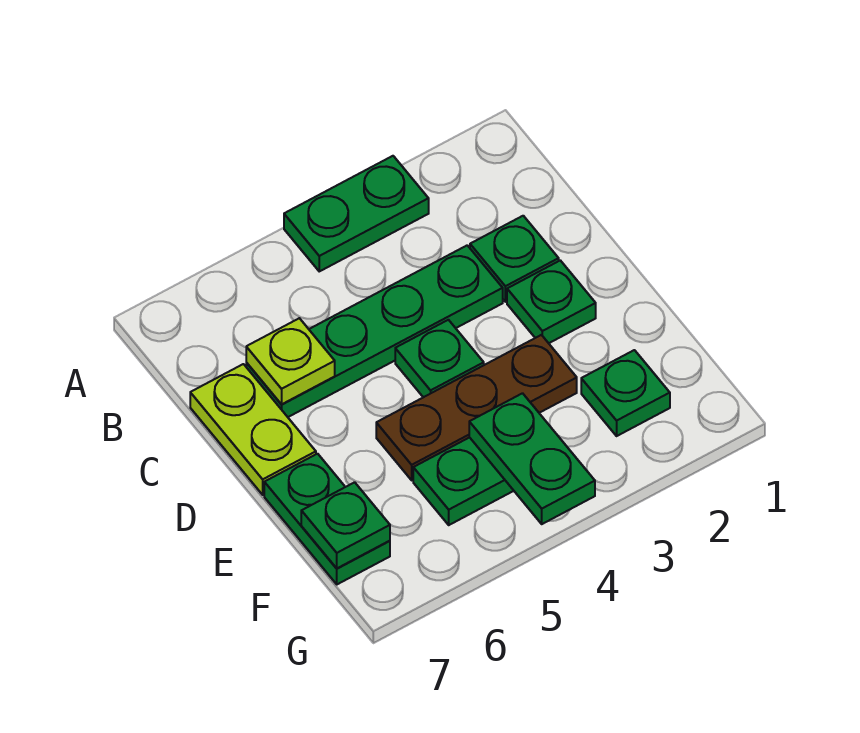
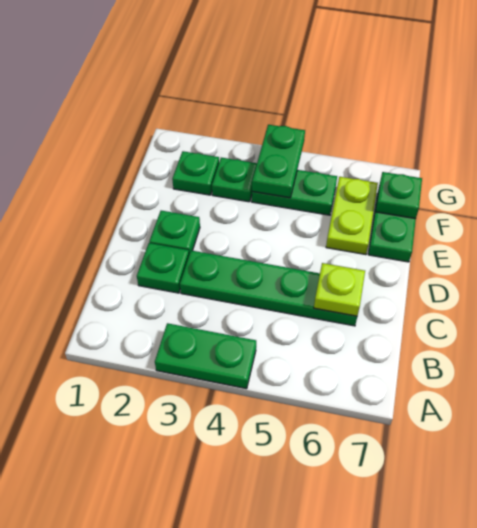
lime plate C7:D7 level 1 -> lime plate E6:F6 level 1
green plate D4 level 1 -> green plate F3 level 1
brown plate E3:E5 level 1 -> none

